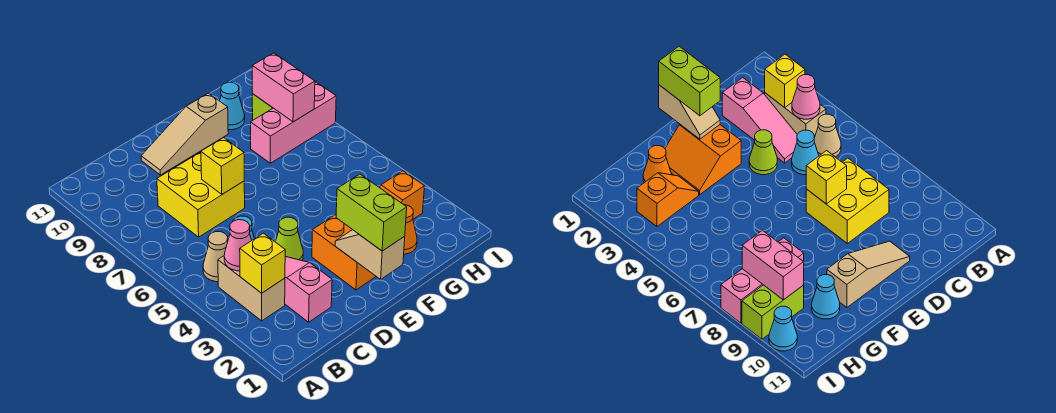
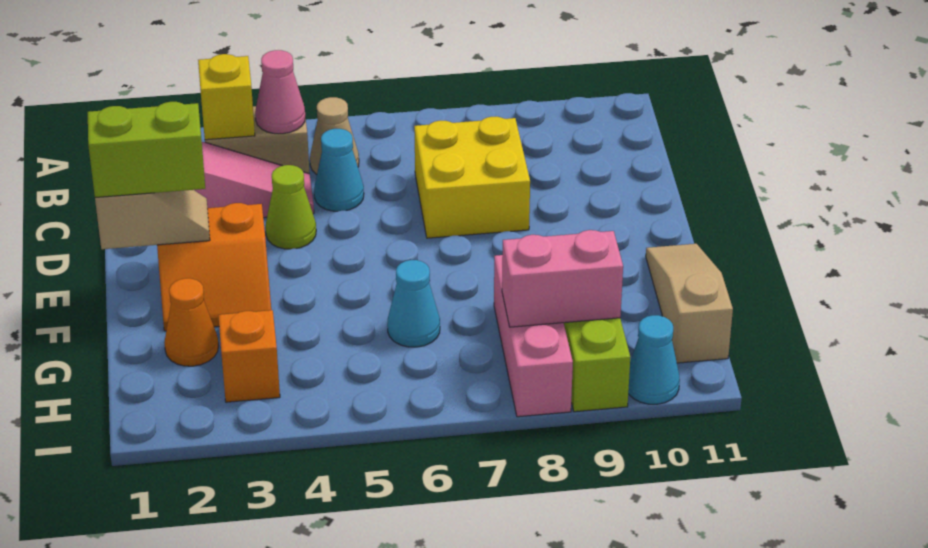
yellow brick D7 level 2 -> none
tan slope D10:F10 level 1 top F -> tan slope F11:H11 level 1 top H
cyan cone G10 level 1 -> cyan cone G6 level 1

